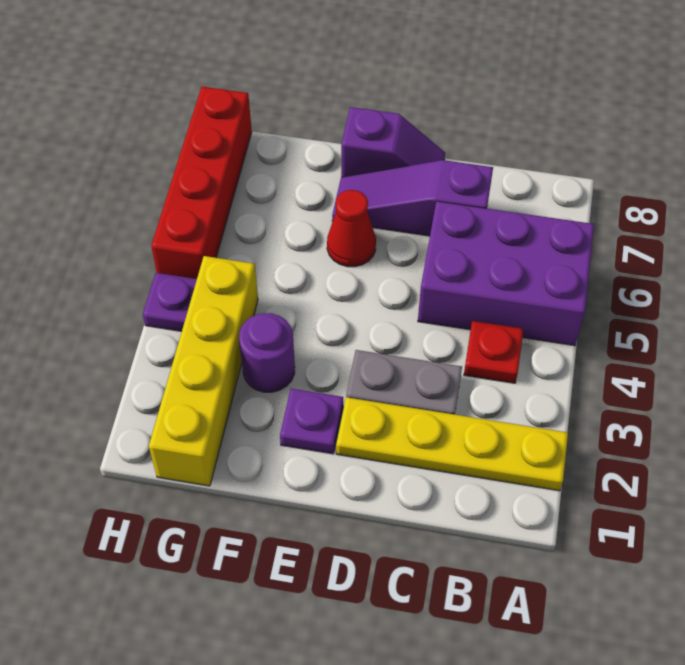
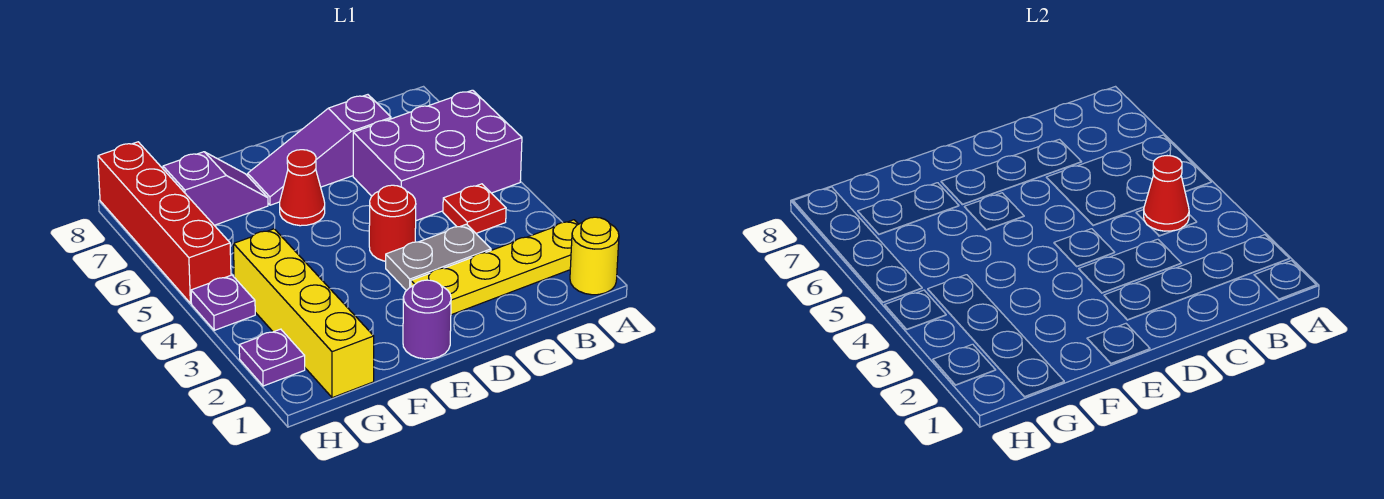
none -> yellow round brick A1 level 1
none -> red cone B4 level 2
none -> red round brick D4 level 1
purple slope D8:E8 level 1 top E -> purple slope F7:G7 level 1 top G
purple plate E2 level 1 -> purple plate H2 level 1
purple round brick F3 level 1 -> purple round brick E1 level 1

